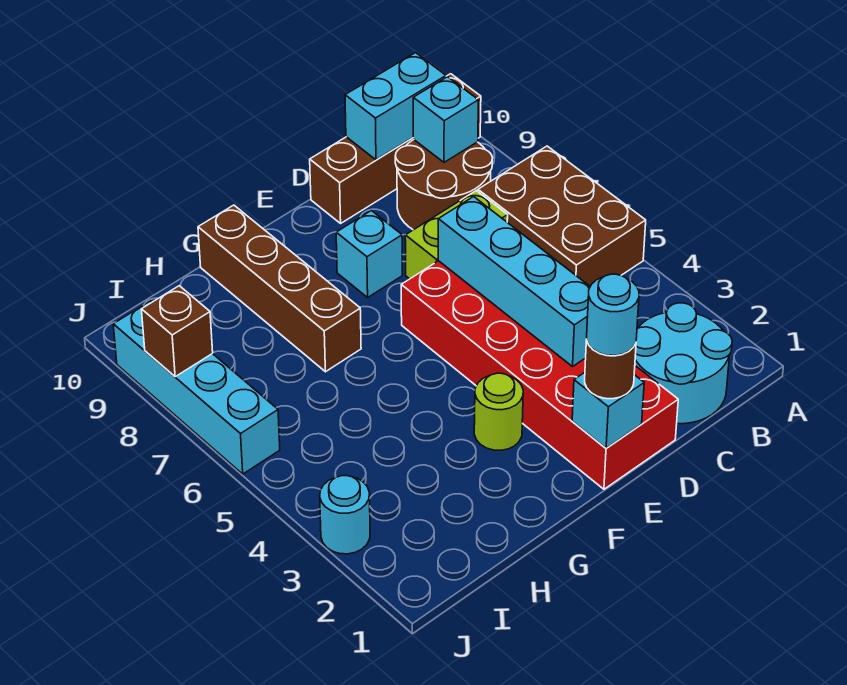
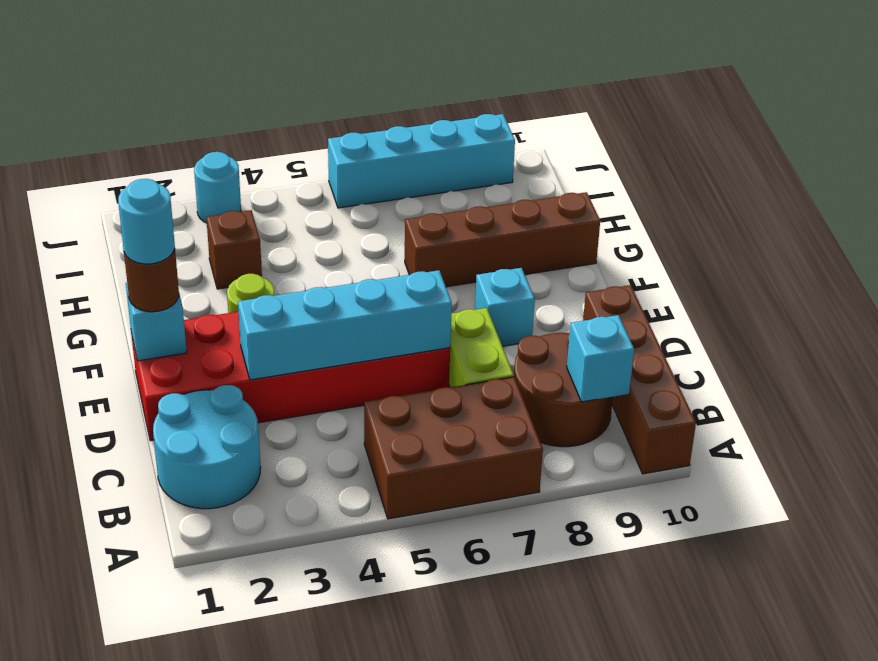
cyan brick B10:C10 level 2 -> none
brown brick J8 level 2 -> brown brick H3 level 1

